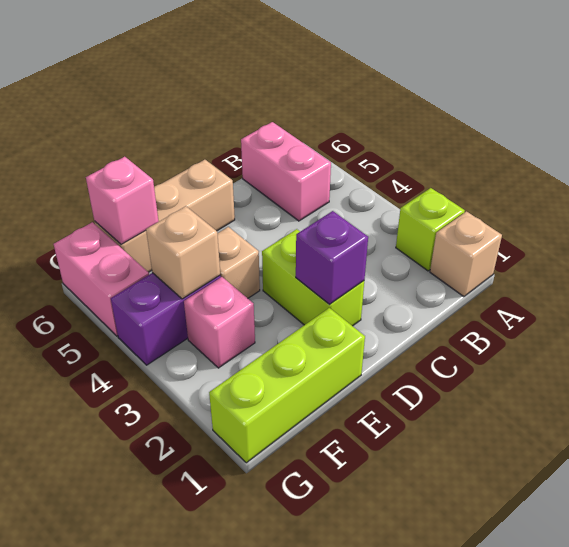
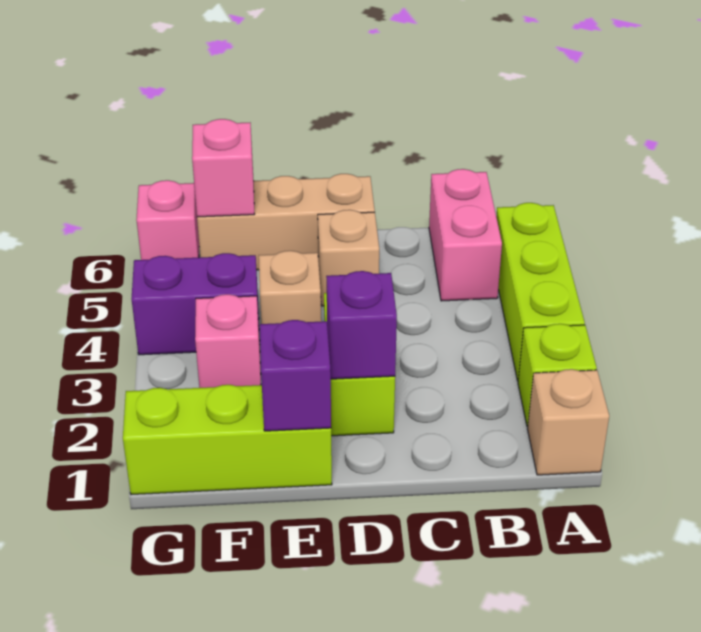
none -> lime brick A3:A5 level 1
none -> purple brick E1 level 2
tan brick F4 level 2 -> tan brick D5 level 1
pink brick G5:G6 level 1 -> pink brick G6 level 1

